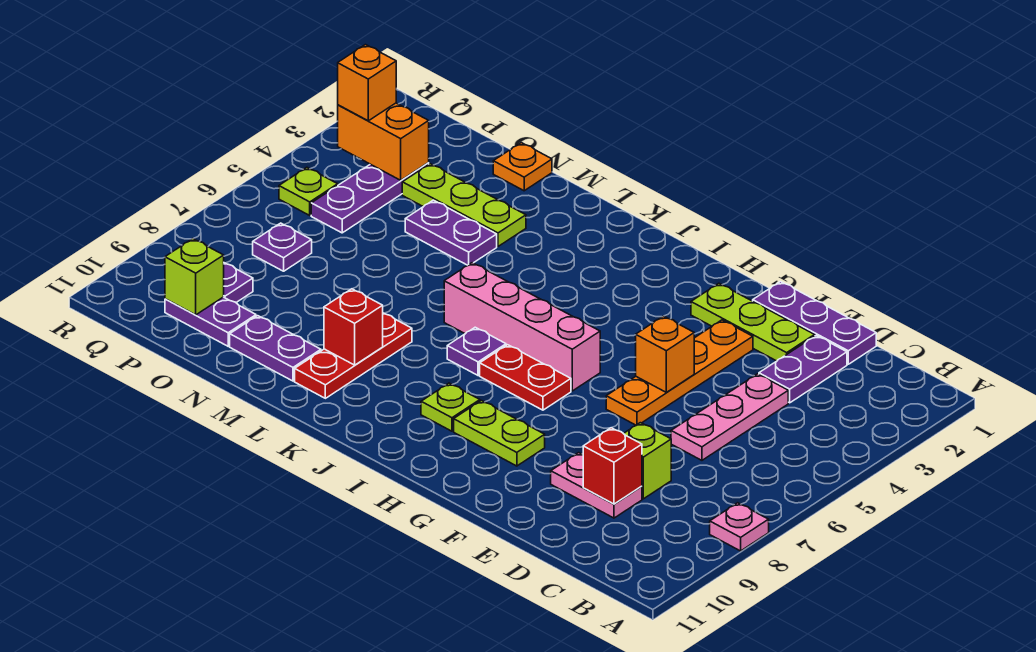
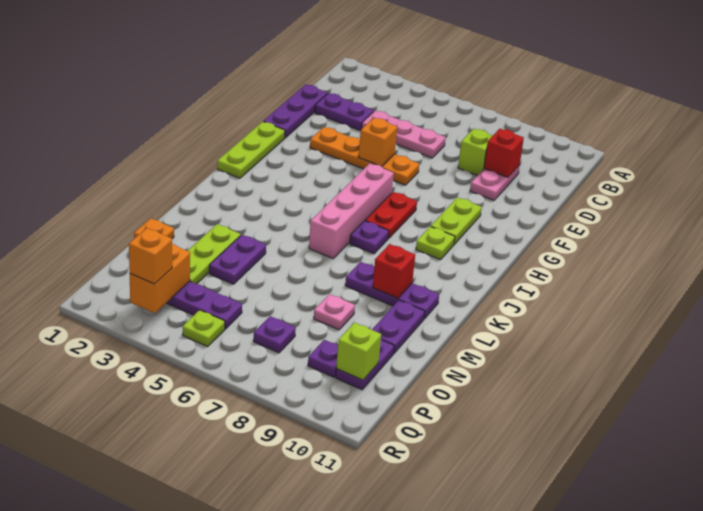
pink plate A8 level 1 -> pink plate N8 level 1
lime plate E2:G2 level 1 -> lime plate G1:I1 level 1
red plate L8:L10 level 1 -> purple plate L8:L10 level 1

